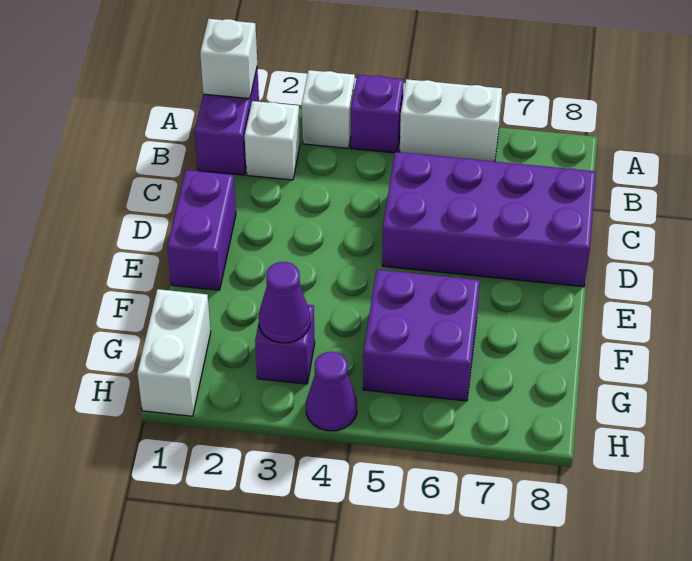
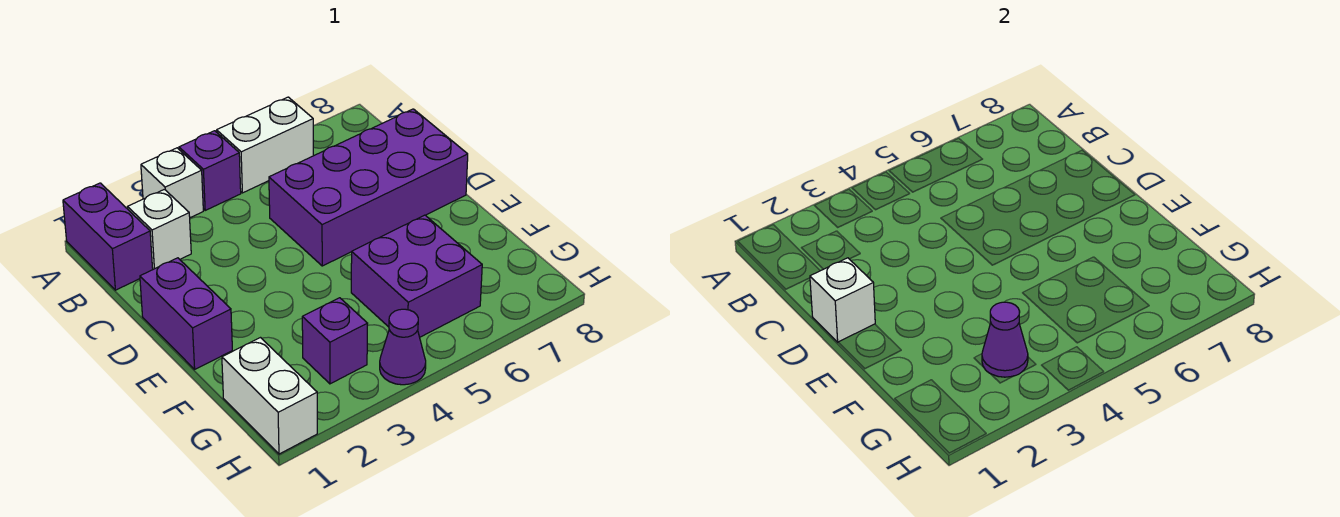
white brick A1 level 2 -> white brick D1 level 2

